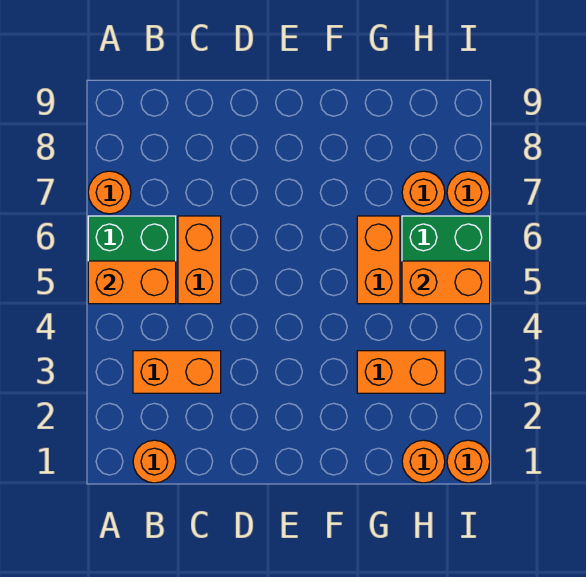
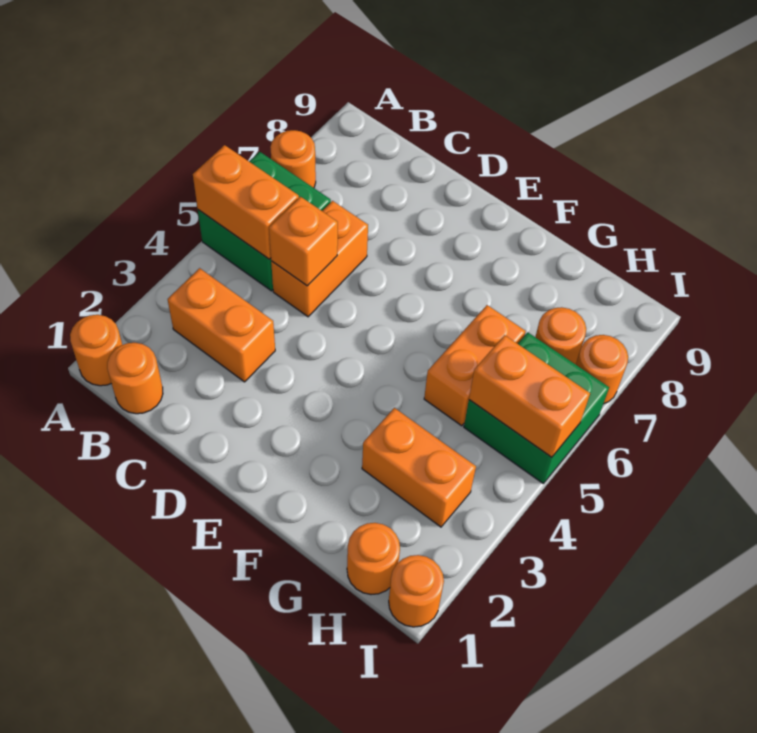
none -> orange round brick A1 level 1
none -> orange brick C5 level 2

